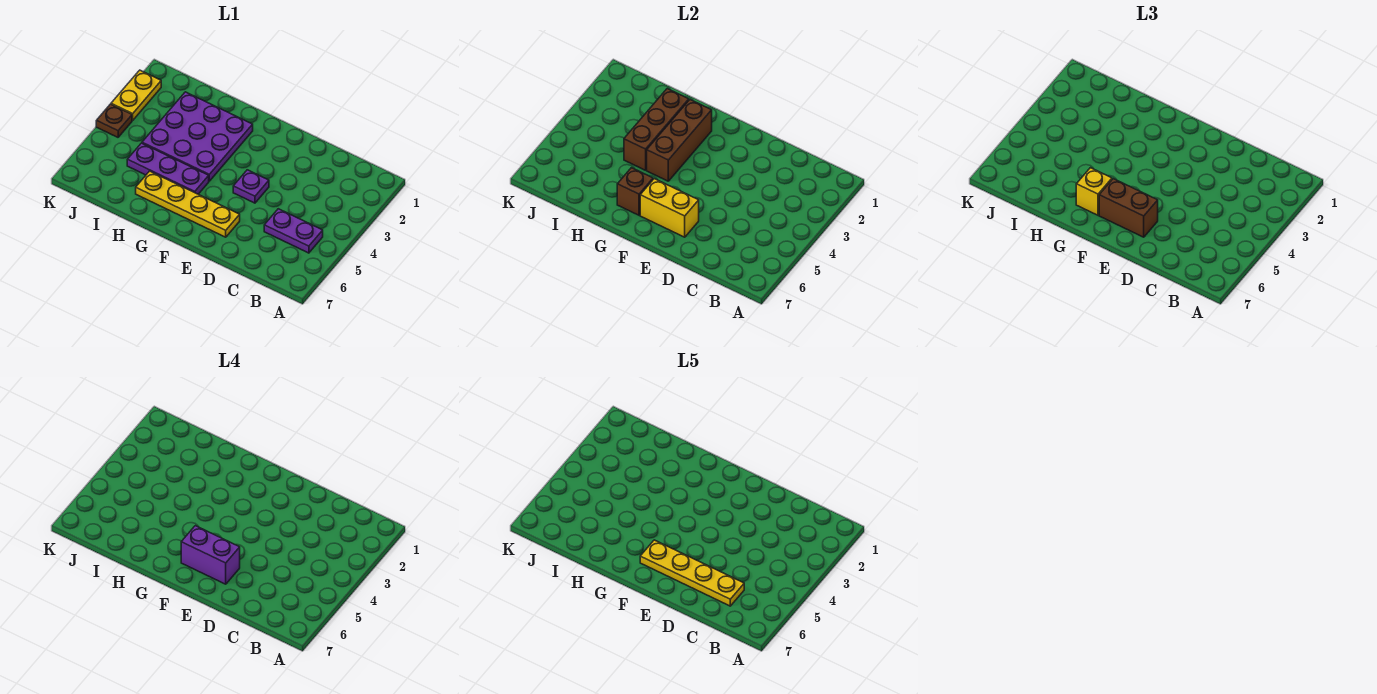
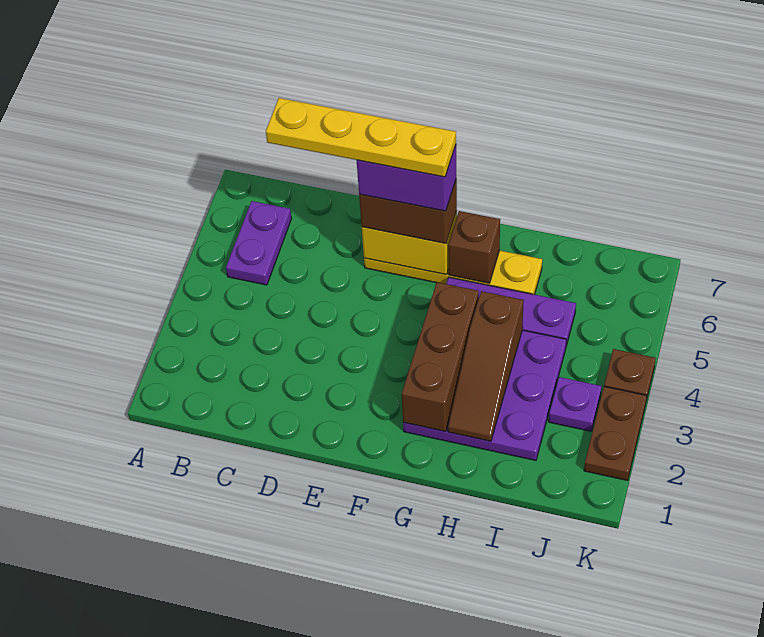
purple plate B5:C5 level 1 -> purple plate B5:B6 level 1
purple plate E4 level 1 -> purple plate J3 level 1
yellow brick G6 level 3 -> none
brown brick H2:H4 level 2 -> brown slope H2:H4 level 2 top 4
yellow plate K2:K3 level 1 -> brown plate K2:K3 level 1

